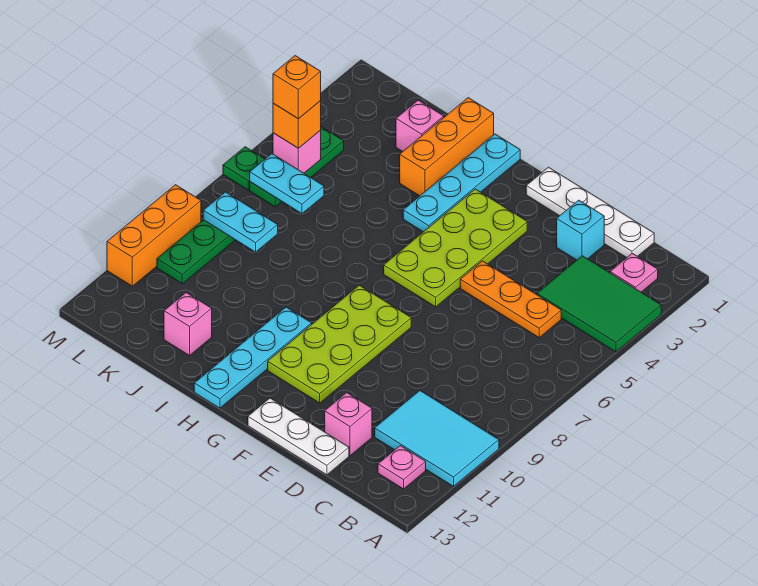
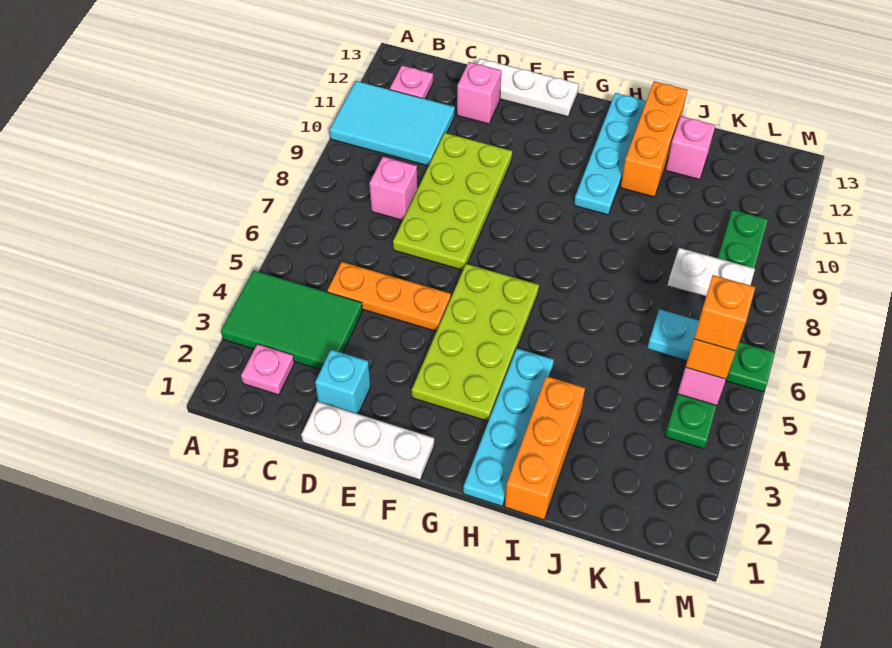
white plate C1:F1 level 1 -> white plate D1:F1 level 1
lime plate F8:G11 level 1 -> lime plate D7:E10 level 1
pink brick J2 level 1 -> pink brick C8 level 1
cyan plate K8:L8 level 2 -> white plate K8:L8 level 2
orange brick M9:M11 level 1 -> orange brick I11:I13 level 1

